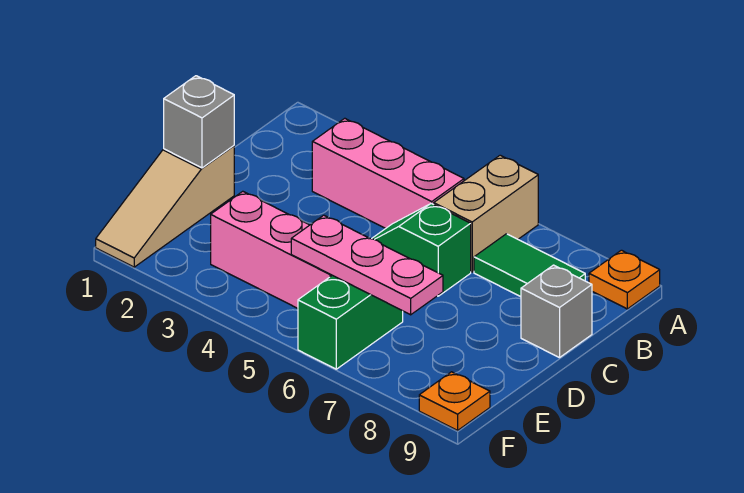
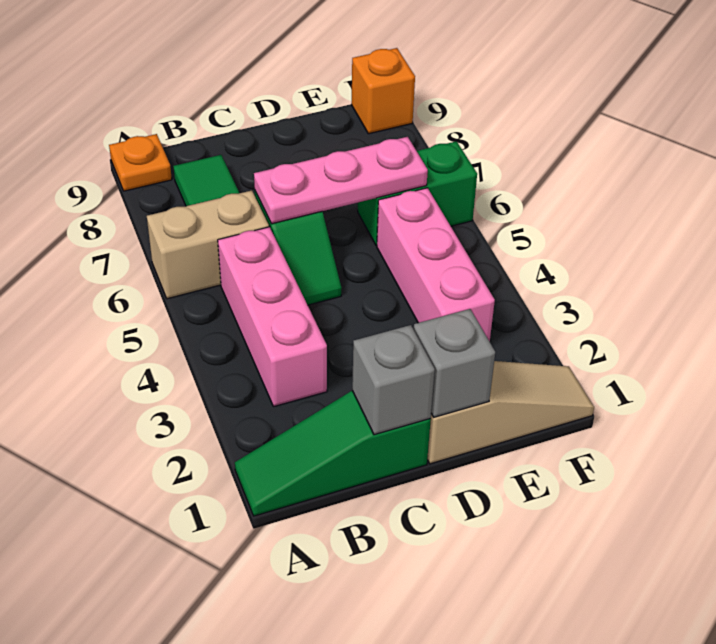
none -> green slope A1:C1 level 1 top C
grey brick C9 level 1 -> grey brick C1 level 2
pink plate E5:E7 level 2 -> pink plate C6:E6 level 2
orange plate F9 level 1 -> orange brick F9 level 1

